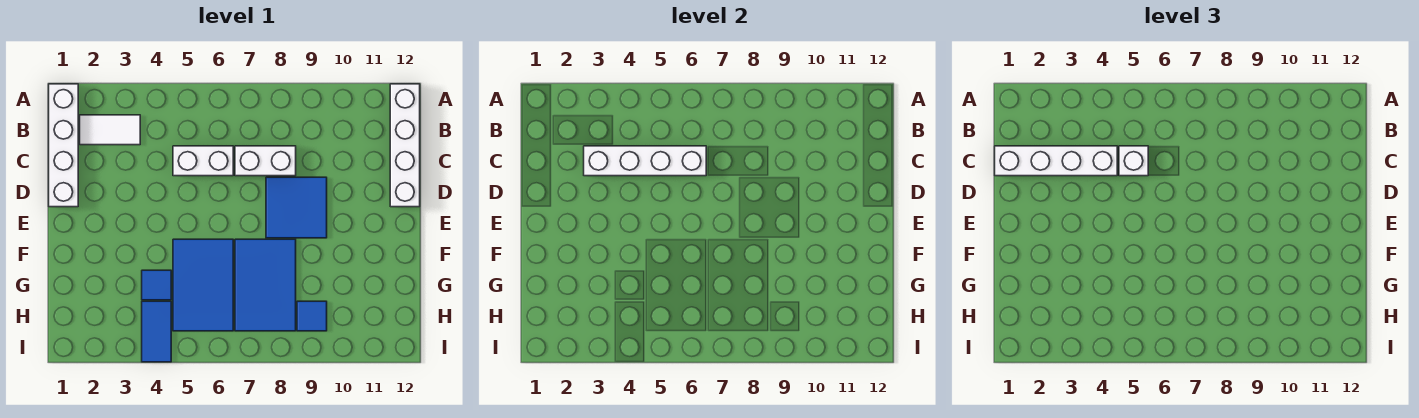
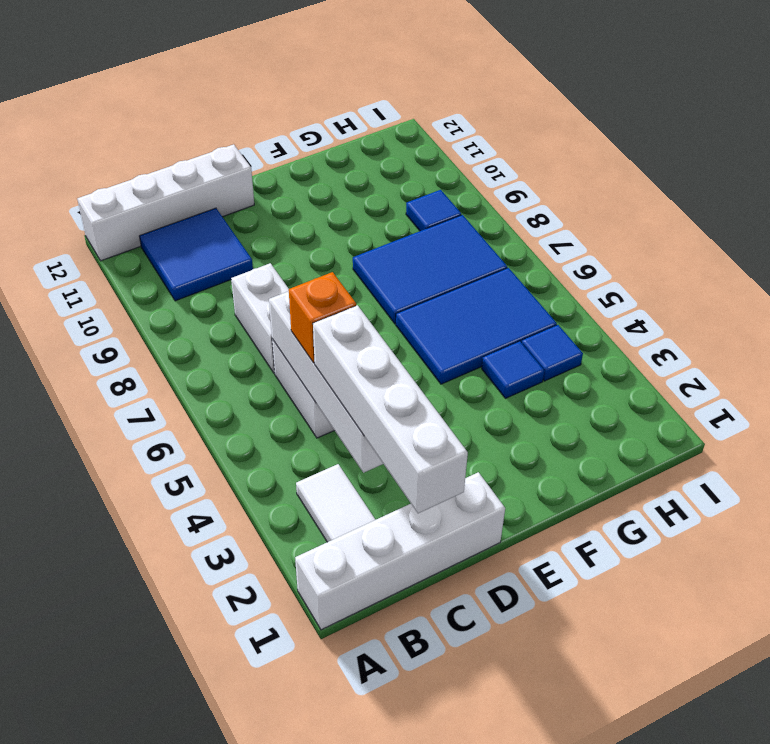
white brick C5 level 3 -> orange brick C5 level 3
blue tile D8:E9 level 1 -> blue tile B10:C11 level 1
blue tile H4:I4 level 1 -> blue tile H4 level 1

